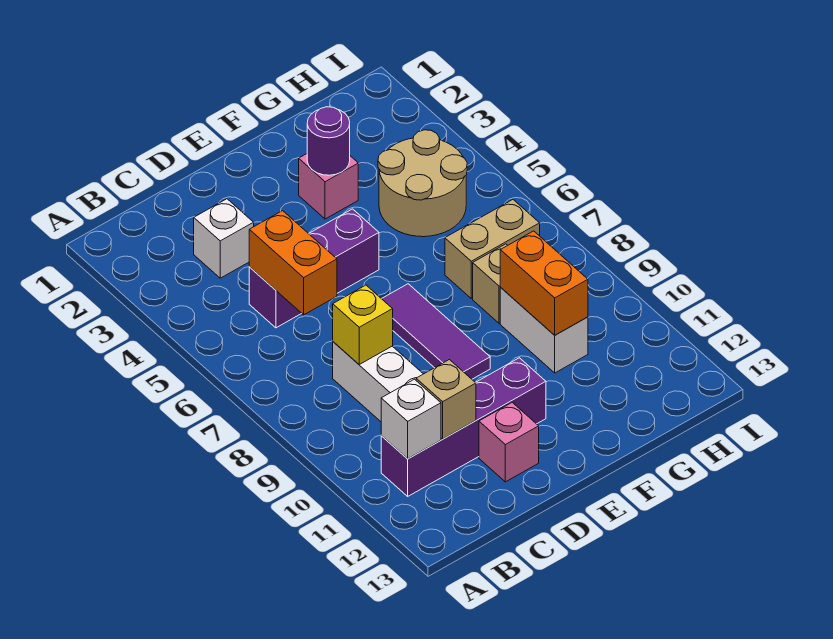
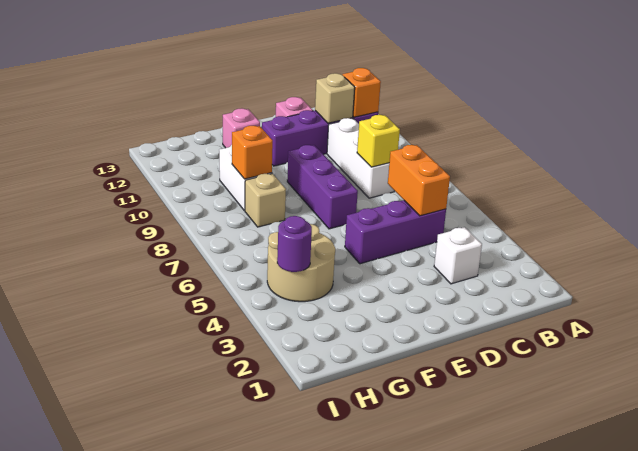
white brick B11 level 2 -> orange brick B11 level 2
purple tile E7:E9 level 1 -> purple brick E7:E9 level 1
pink brick F3 level 1 -> pink brick F12 level 1
purple round brick F3 level 2 -> purple round brick H4 level 2
tan brick G7:H7 level 1 -> none
orange brick G9:G10 level 2 -> orange brick G9 level 2

